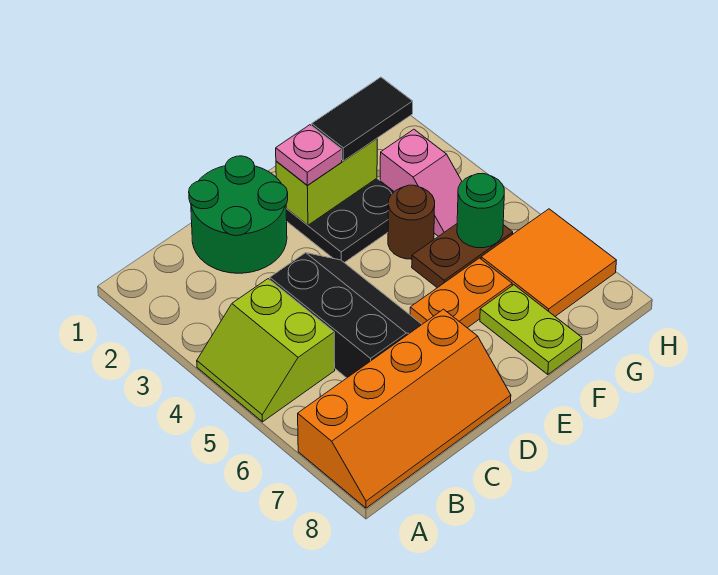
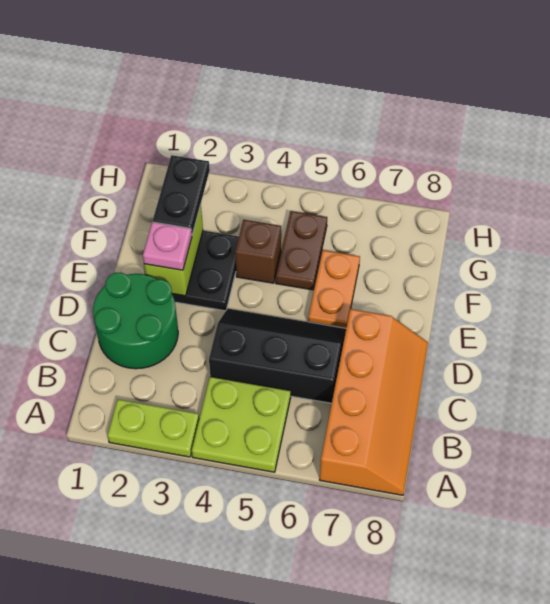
lime slope A4:B5 level 1 top B -> lime plate A4:B5 level 1
black tile F2:G2 level 3 -> black plate F2:G2 level 3
brown round brick F4 level 1 -> brown brick F4 level 1
lime plate F7:F8 level 1 -> lime plate A2:A3 level 1
pink slope G3:G4 level 1 top 3 -> none
green round brick G5 level 2 -> none
orange tile G6:H7 level 1 -> none

